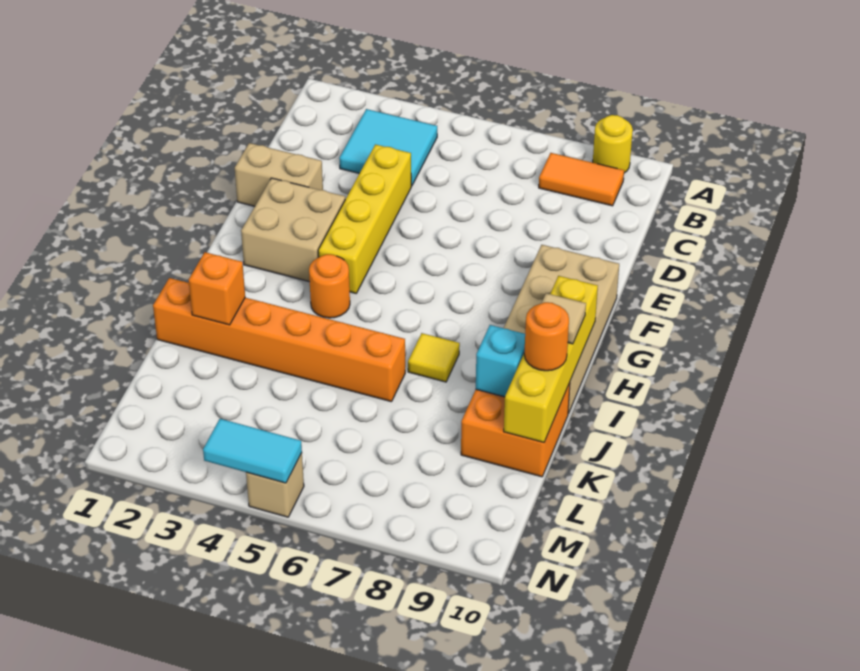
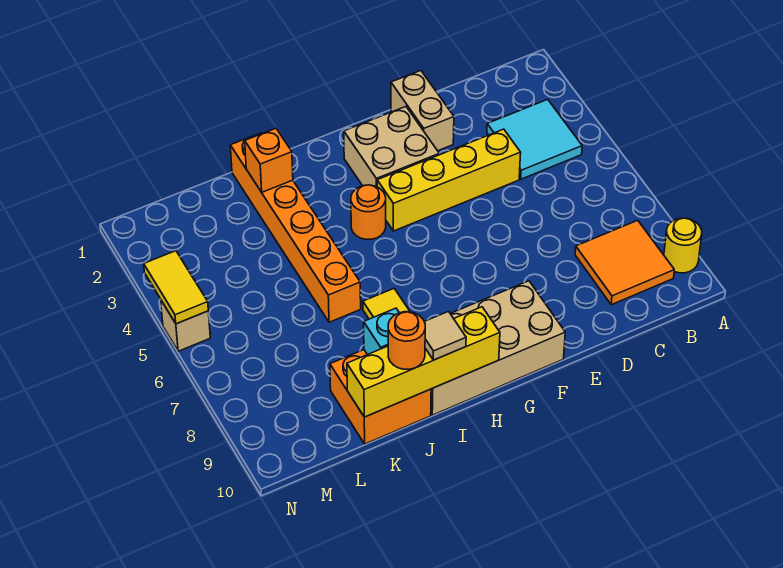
orange tile B8:B9 level 1 -> orange tile B8:C9 level 1
cyan tile N4:N5 level 2 -> yellow tile N4:N5 level 2

